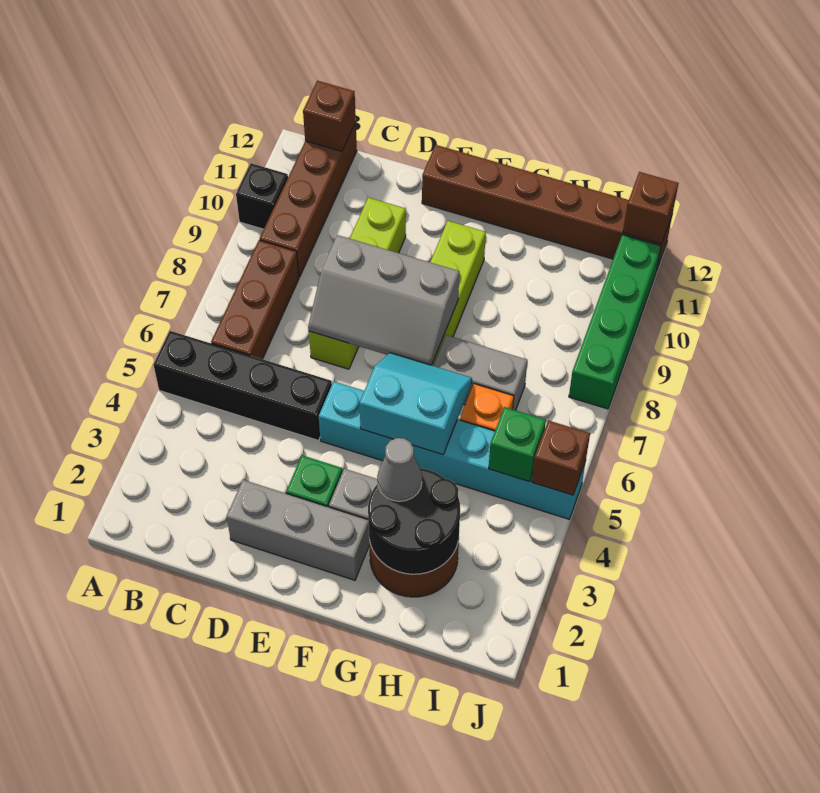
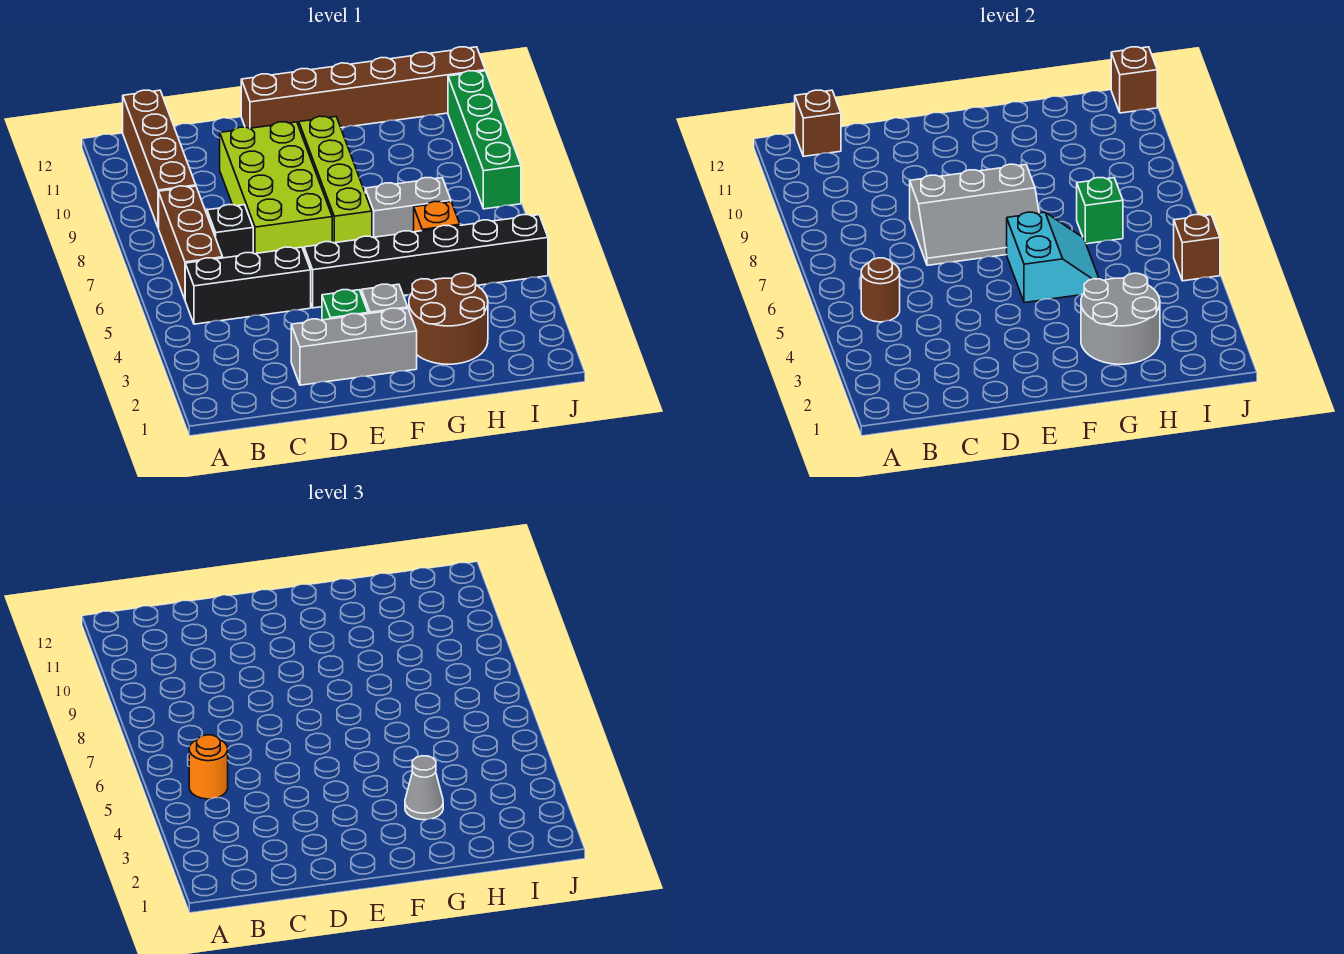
black brick A5:D5 level 1 -> black brick B5:D5 level 1
black brick A10 level 1 -> black brick C7 level 1
none -> brown round brick B5 level 2
none -> orange round brick B5 level 3
lime brick D7:D10 level 1 -> lime brick D7:E10 level 1
cyan brick E5:J5 level 1 -> black brick E5:J5 level 1
cyan slope F5:G6 level 2 top 5 -> cyan slope F5:G6 level 2 top F
black round brick G2:H3 level 2 -> grey round brick G2:H3 level 2
green brick I5 level 2 -> green brick H7 level 2

